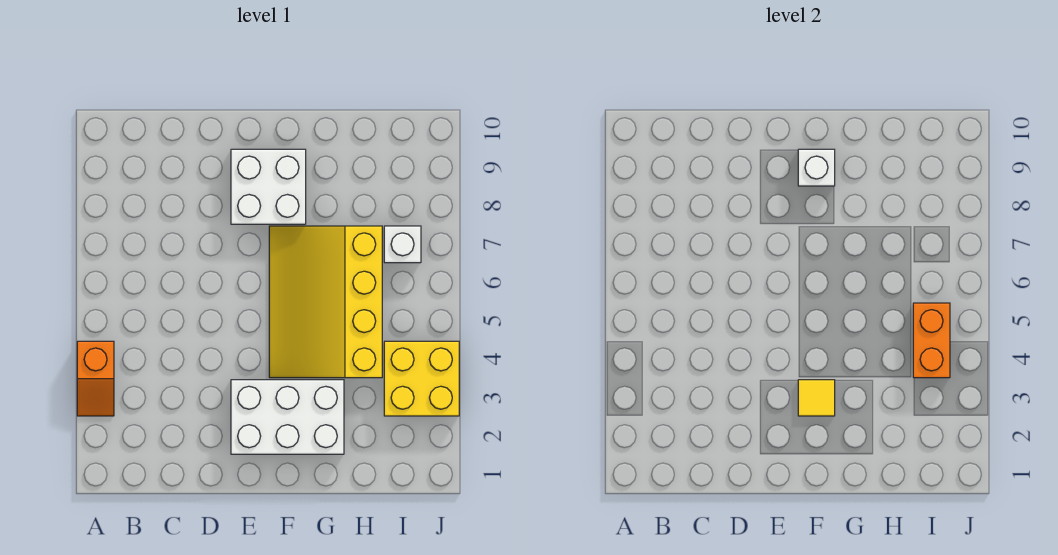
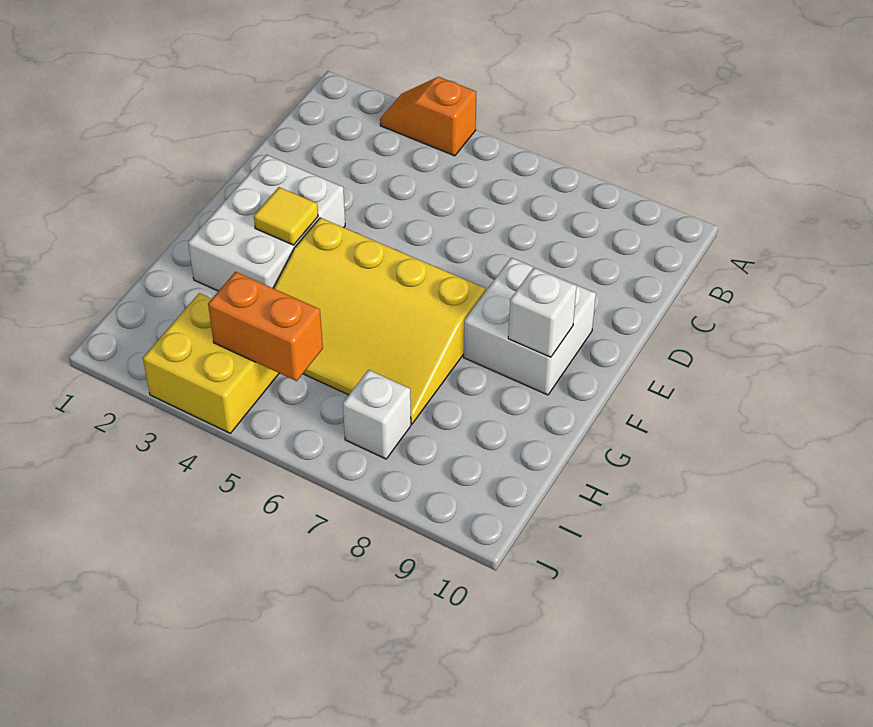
yellow slope F4:H7 level 1 top H -> yellow slope F4:H7 level 1 top F

